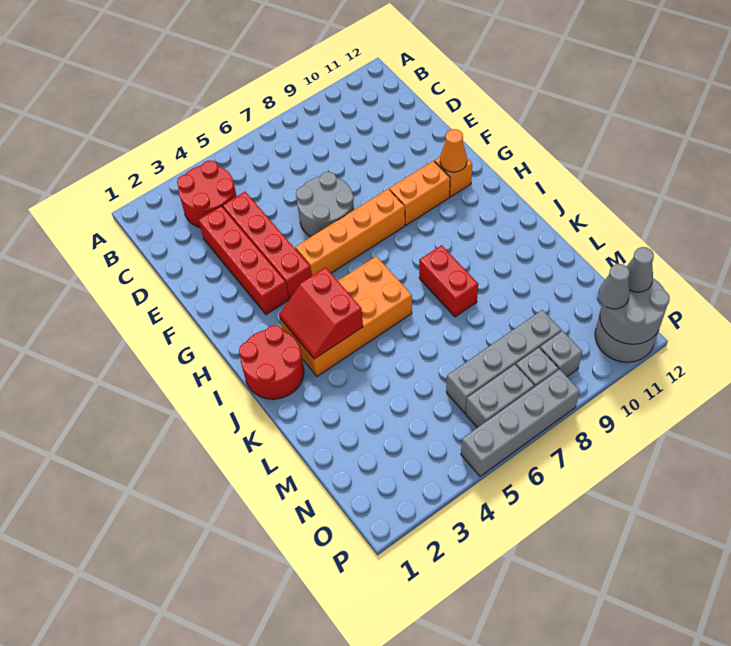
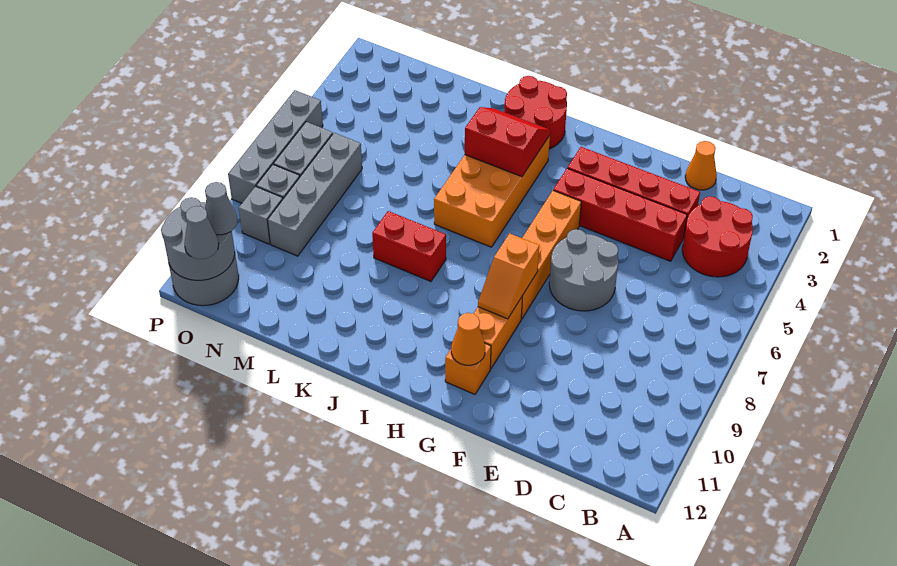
none -> orange cone D1 level 1
none -> orange slope G8:G9 level 2 top 8

